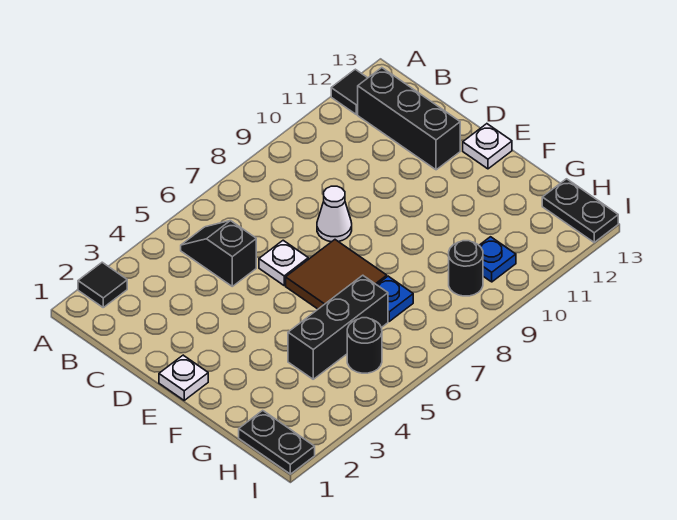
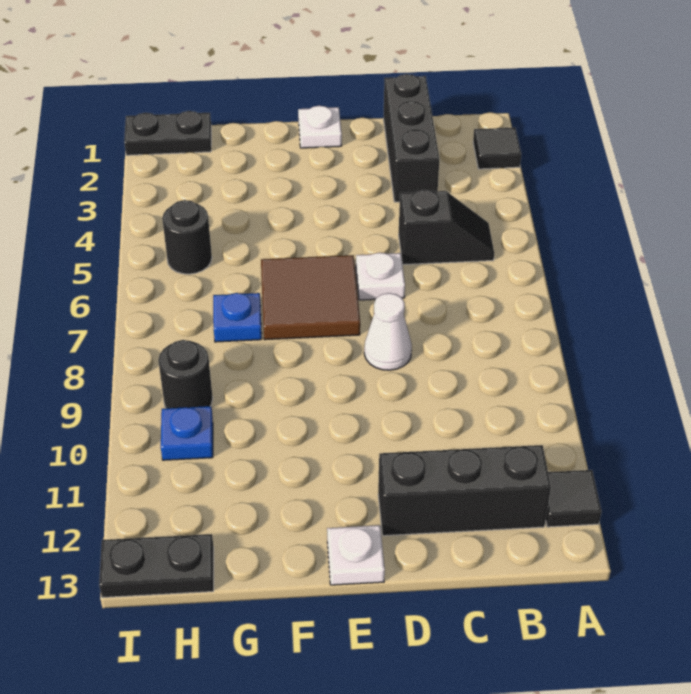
black brick G4:G6 level 1 -> black brick C1:C3 level 1

